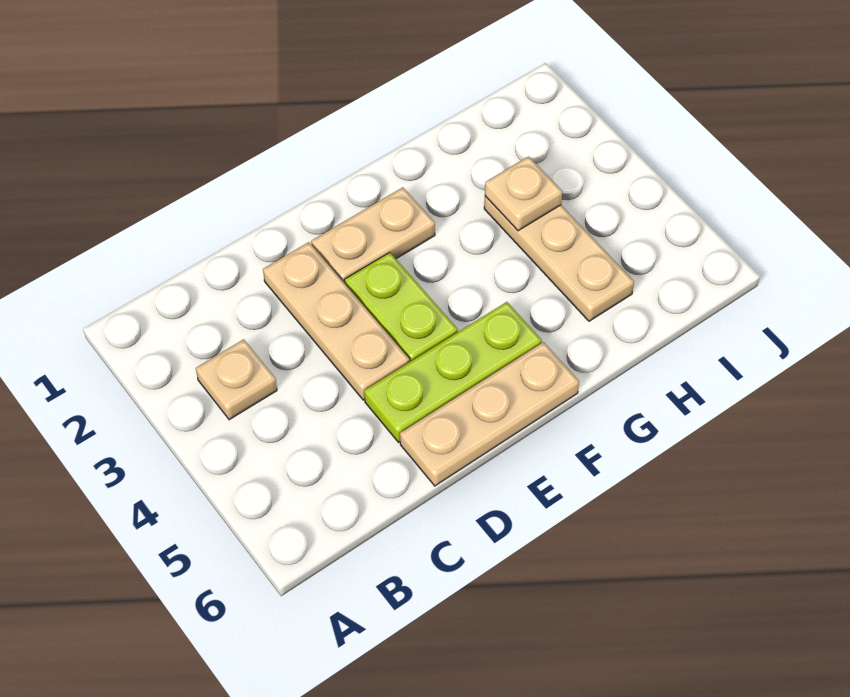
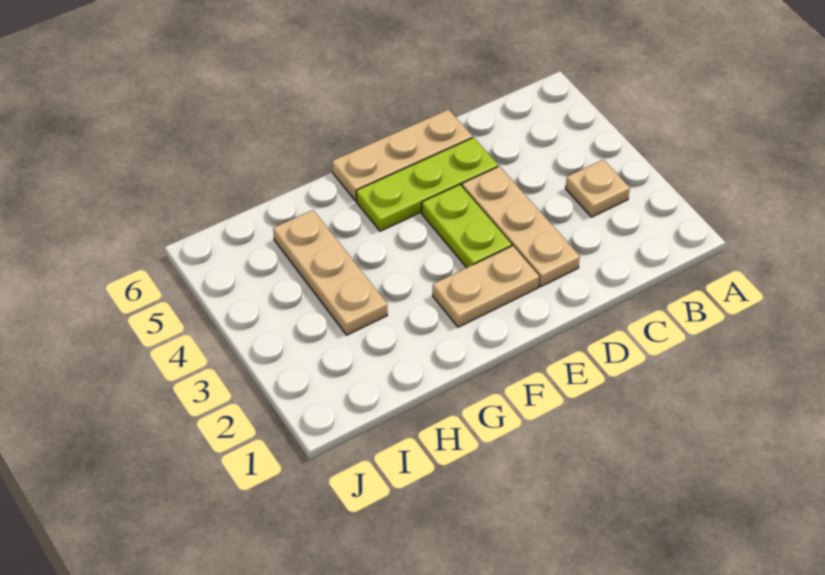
tan plate H3 level 2 -> none

